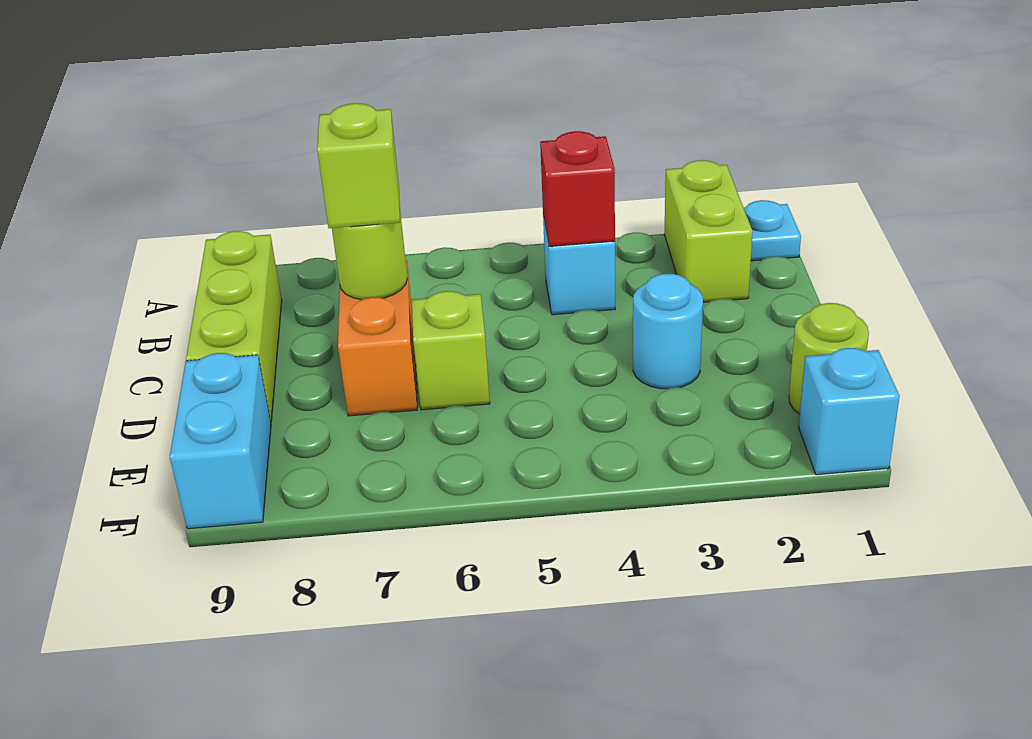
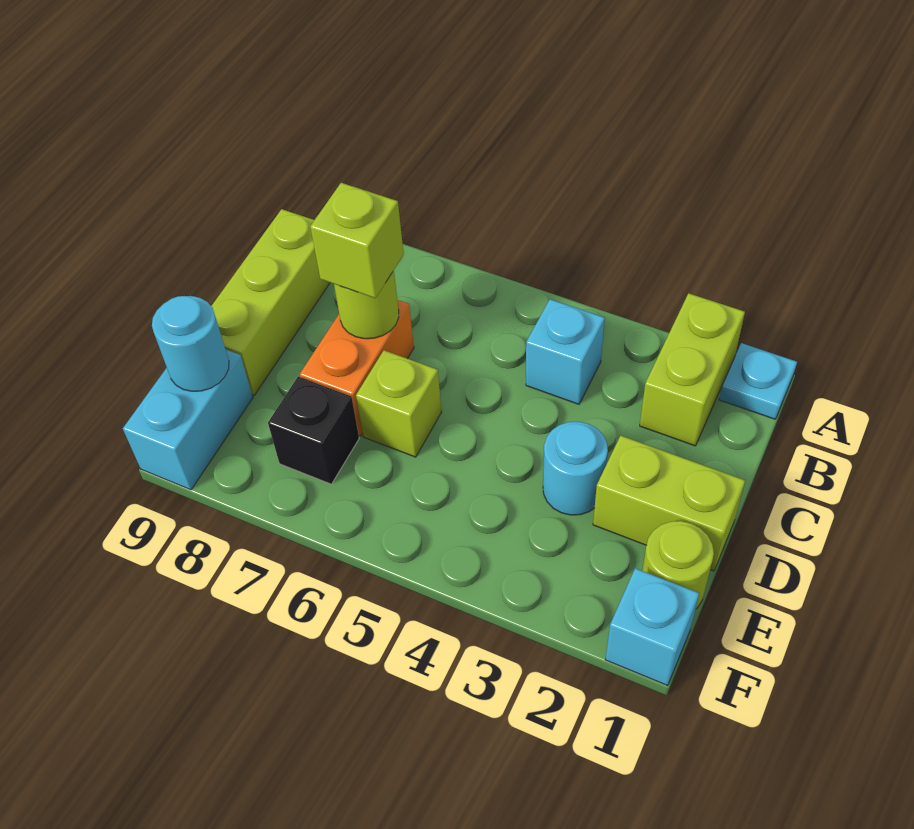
red brick B4 level 2 -> none
none -> lime brick D1:D2 level 1
none -> black brick E7 level 1
none -> cyan round brick E9 level 2

